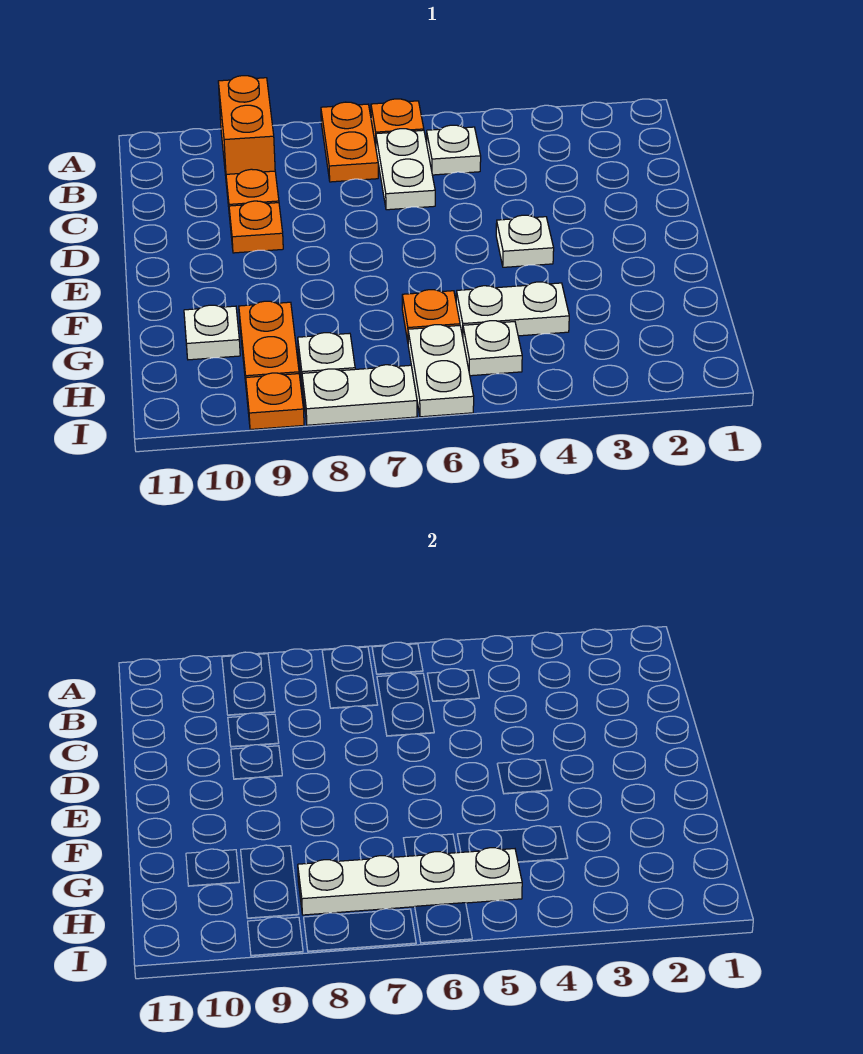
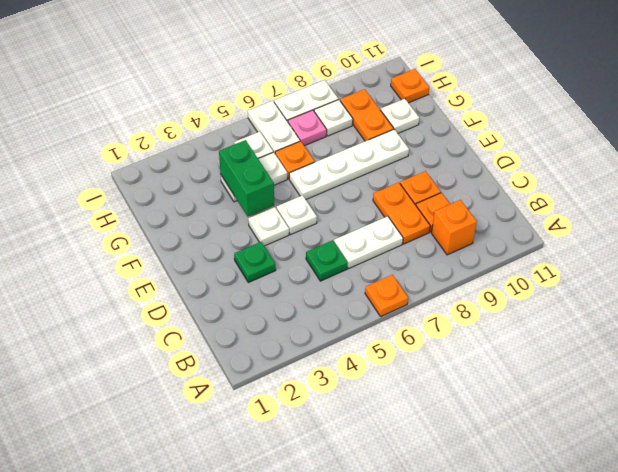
orange plate A7:B7 level 1 -> orange plate C8:D8 level 1
orange brick A9:B9 level 1 -> orange brick B9 level 1
white plate B5 level 1 -> white plate E5 level 1
white plate B6:C6 level 1 -> white plate C6:C7 level 1
none -> green plate C5 level 1
none -> green plate D3 level 1
none -> green brick F4:G4 level 2
white plate H5:H8 level 2 -> white plate F6:F9 level 1
none -> pink plate H7 level 1
orange plate I9 level 1 -> orange plate H11 level 1

